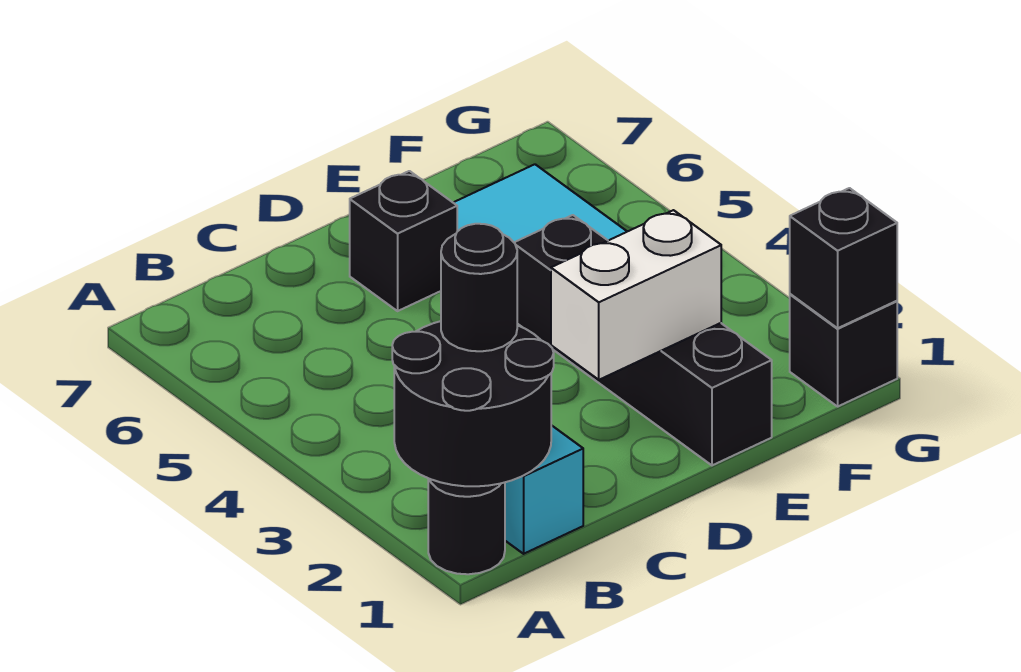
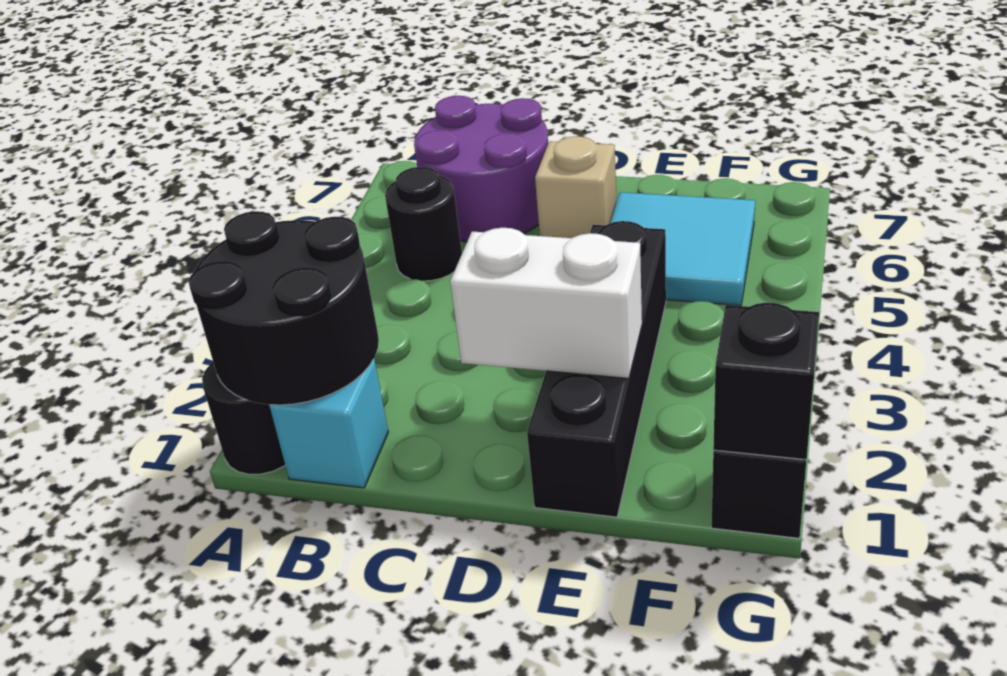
black round brick B2 level 3 -> black round brick B5 level 1
none -> purple round brick B6:C7 level 1
black brick D6 level 1 -> tan brick D6 level 1

